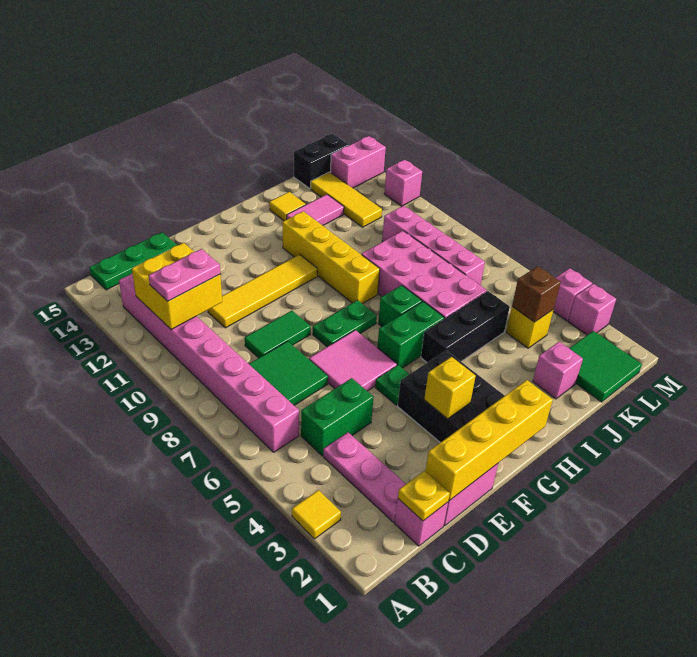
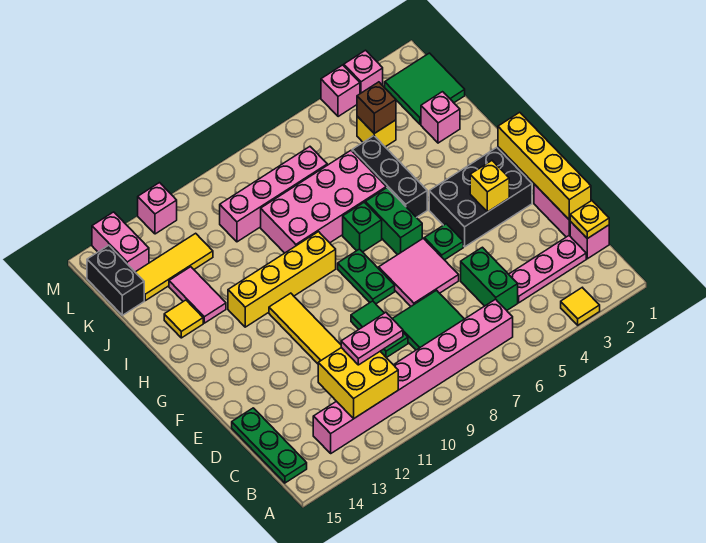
pink plate B11:C11 level 3 -> pink plate C10:C11 level 3

